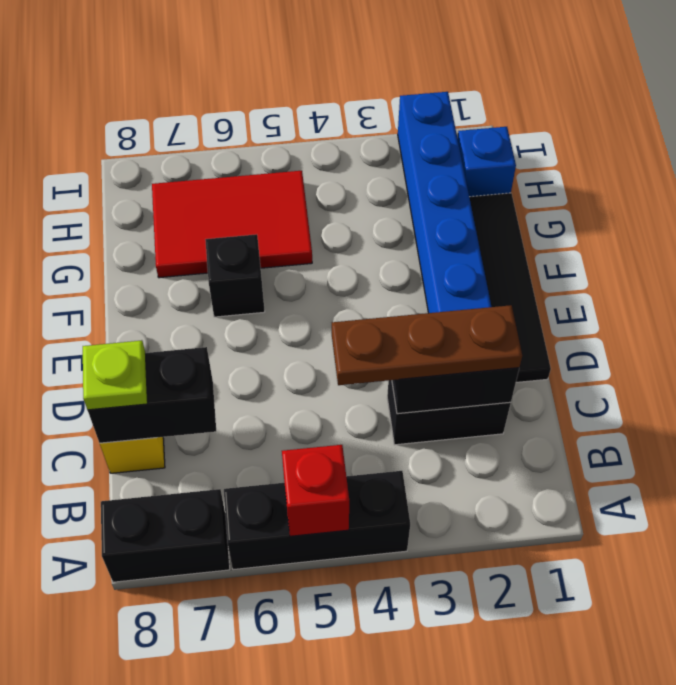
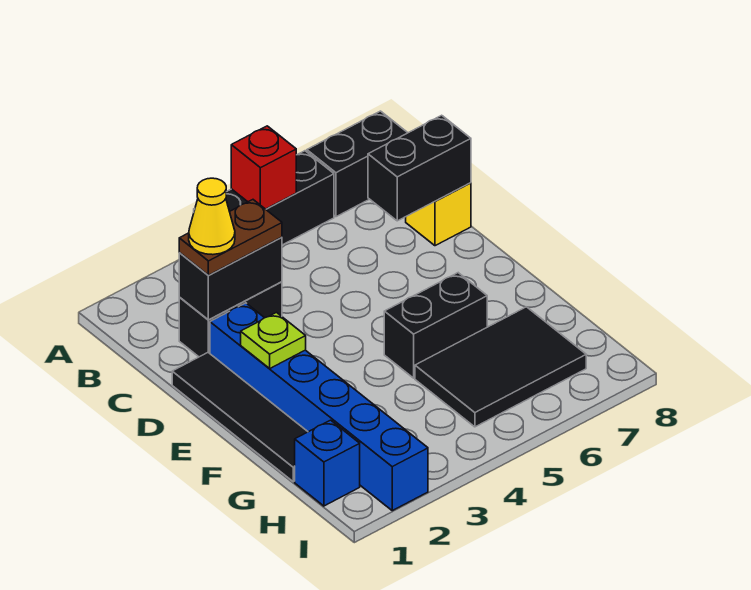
brown plate C2:C4 level 3 -> brown plate C2:C3 level 3
none -> yellow cone C2 level 4
lime plate C8 level 3 -> lime plate E2 level 2
black brick F6 level 1 -> black brick F5:F6 level 1
red tile G5:H7 level 1 -> black tile G5:H7 level 1

